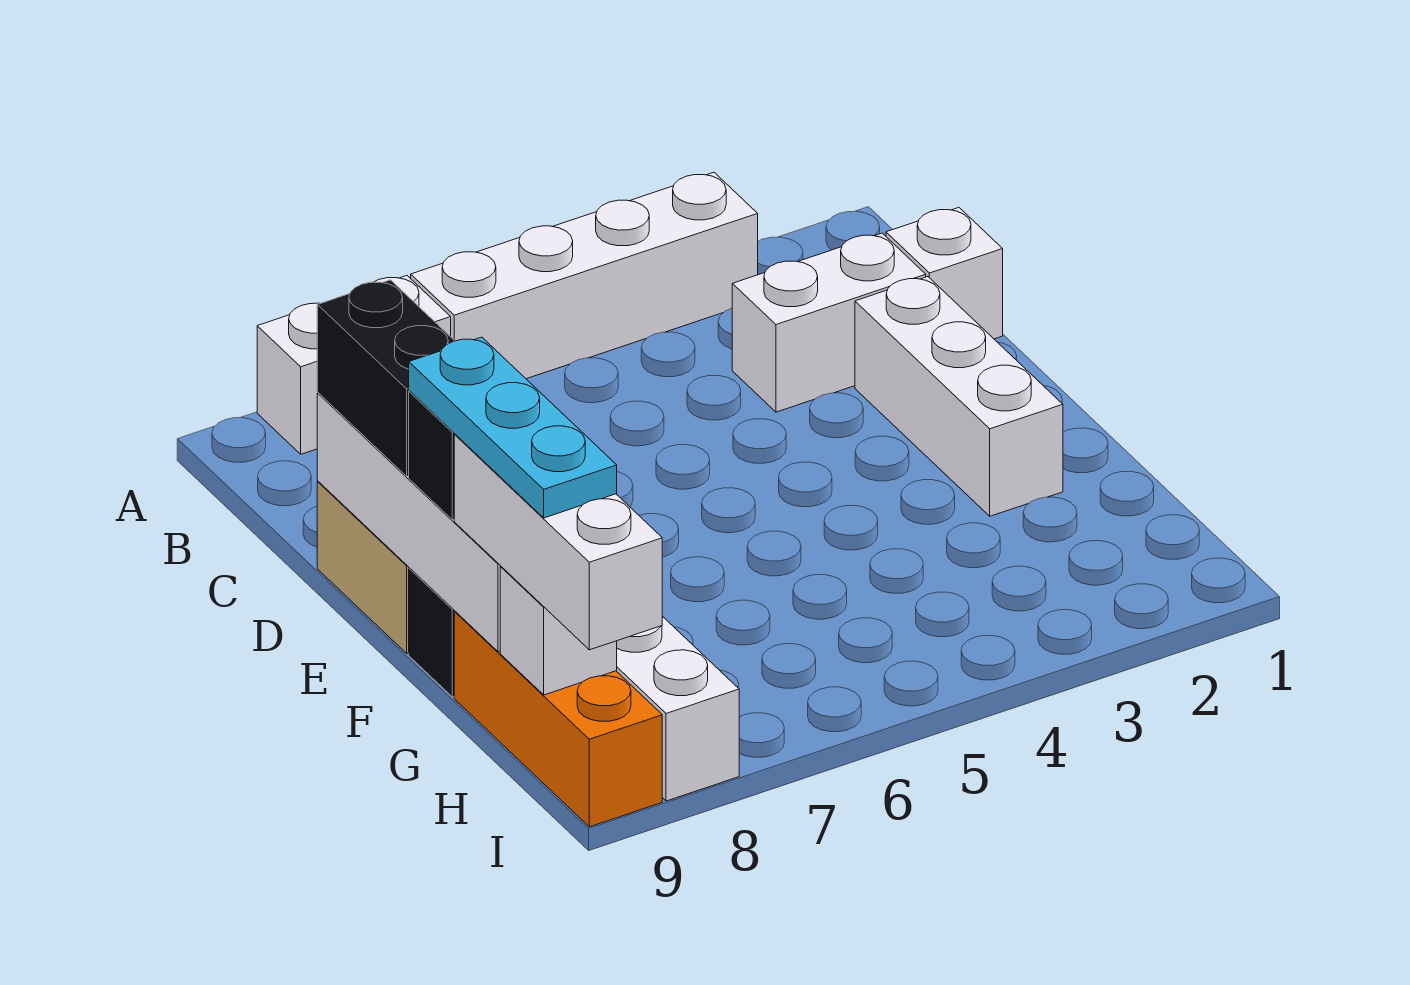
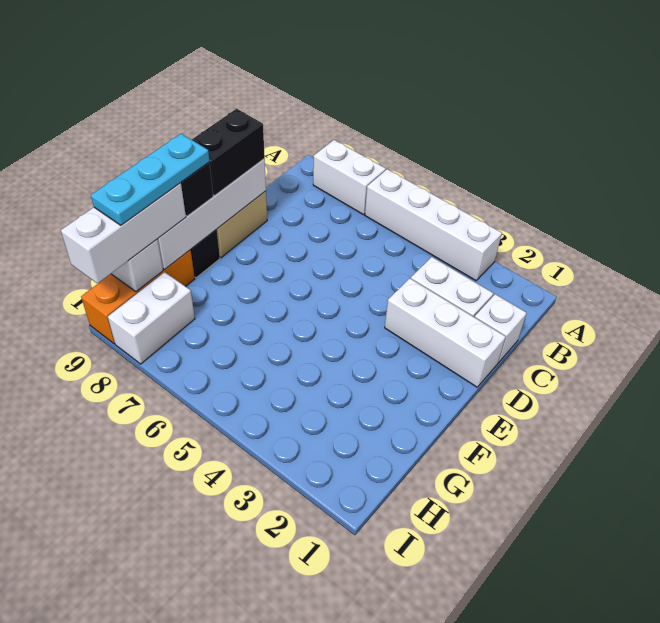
white brick D2:F2 level 1 -> white brick D1:D3 level 1

